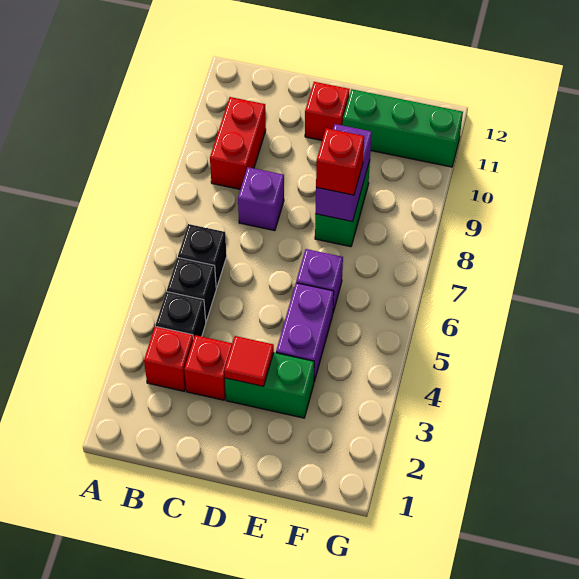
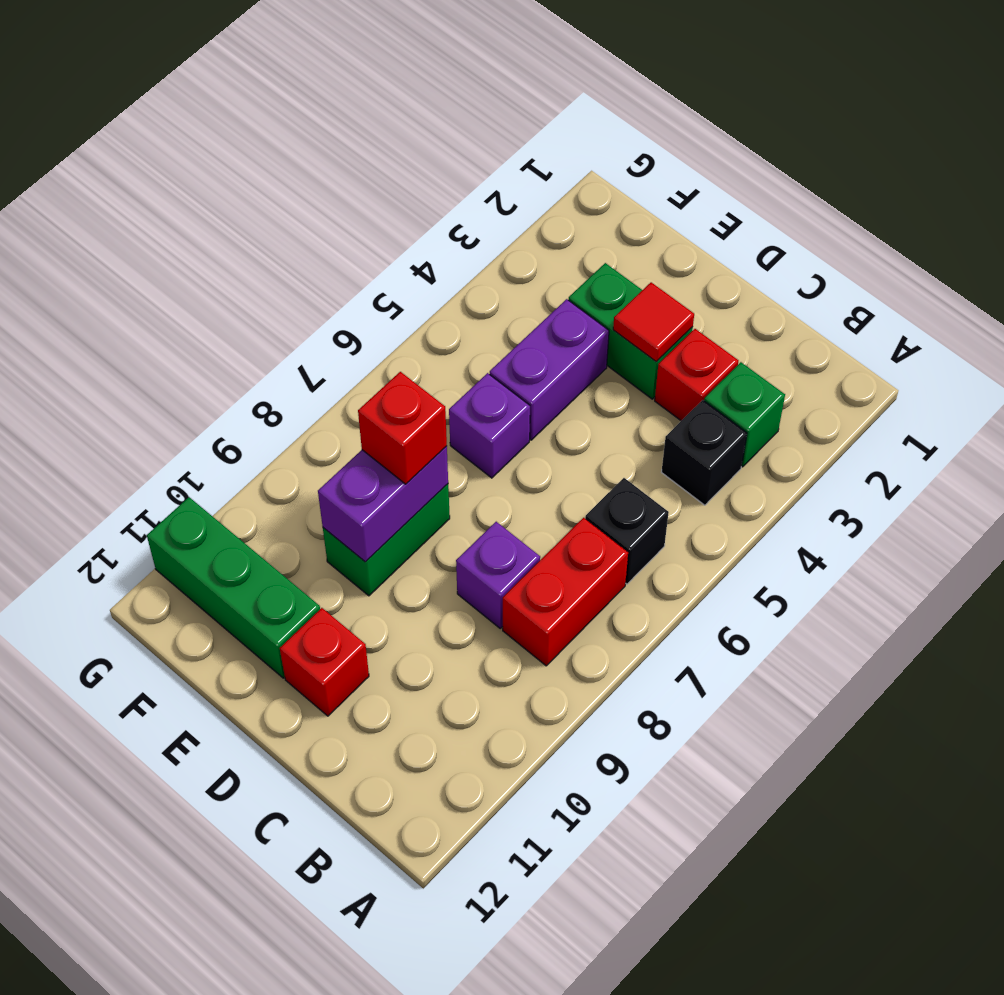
red brick B3 level 1 -> green brick B3 level 1
black brick B5 level 1 -> none
red brick B9:B10 level 1 -> red brick B7:B8 level 1

